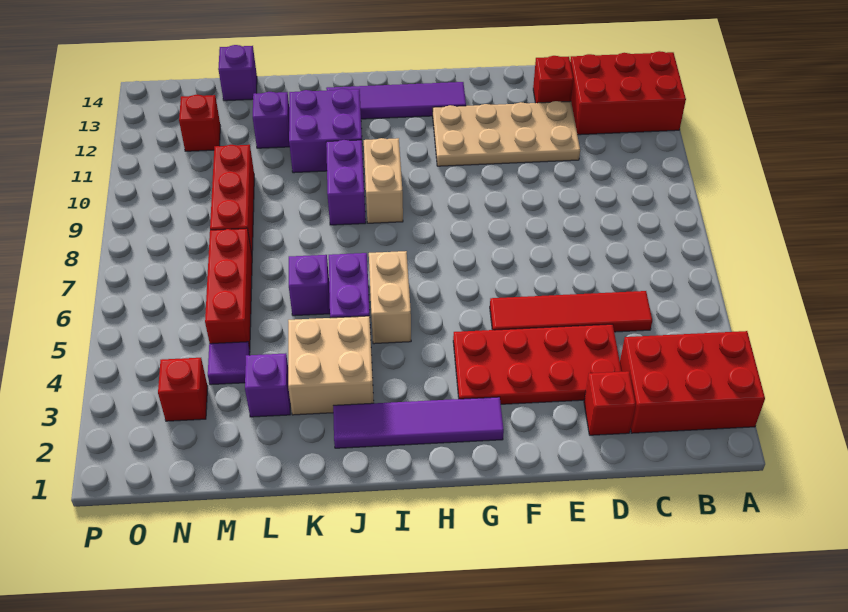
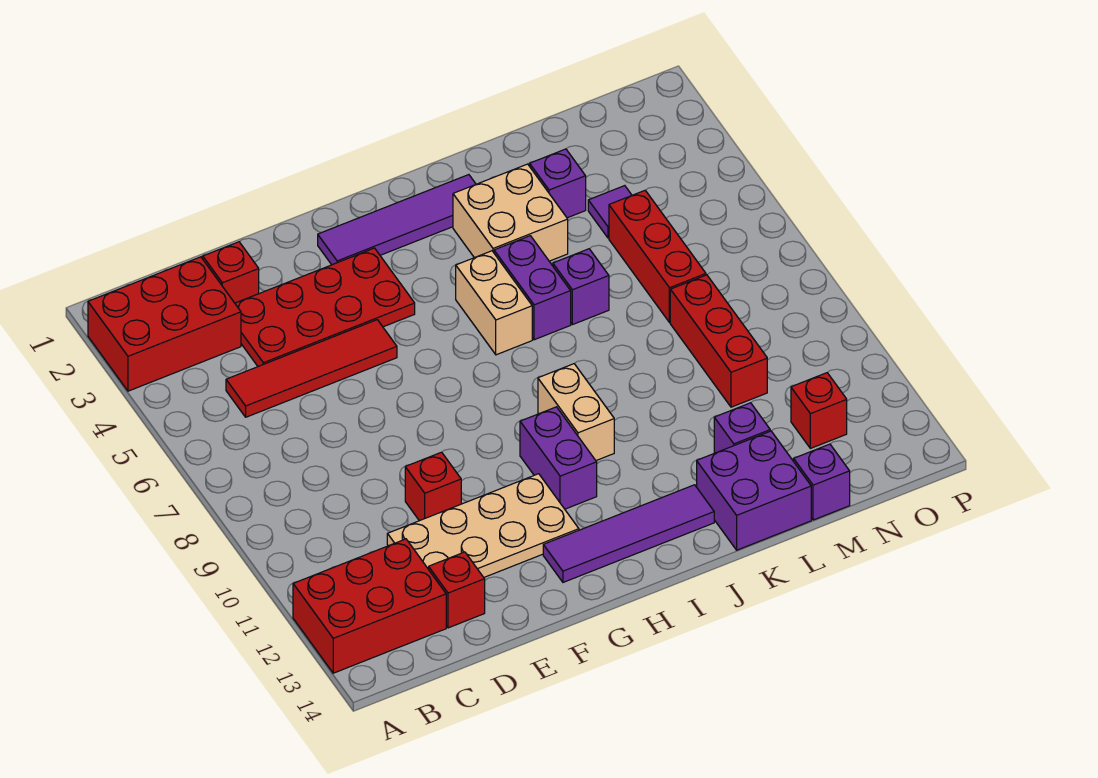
purple brick J9:J10 level 1 -> purple brick H10:H11 level 1
purple brick J11:K12 level 1 -> purple brick K13:L14 level 1
red brick N3 level 1 -> red brick E10 level 1

